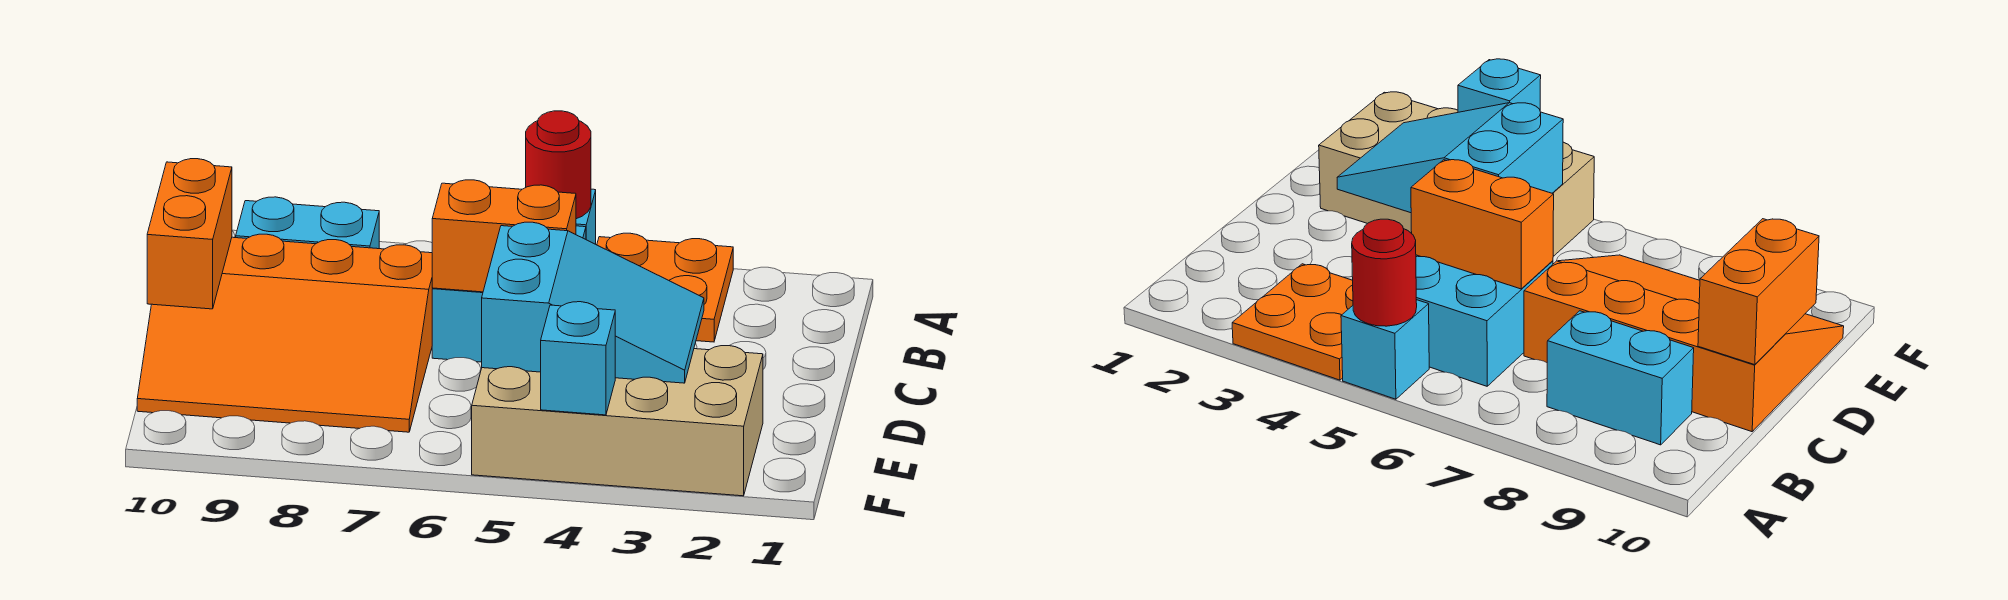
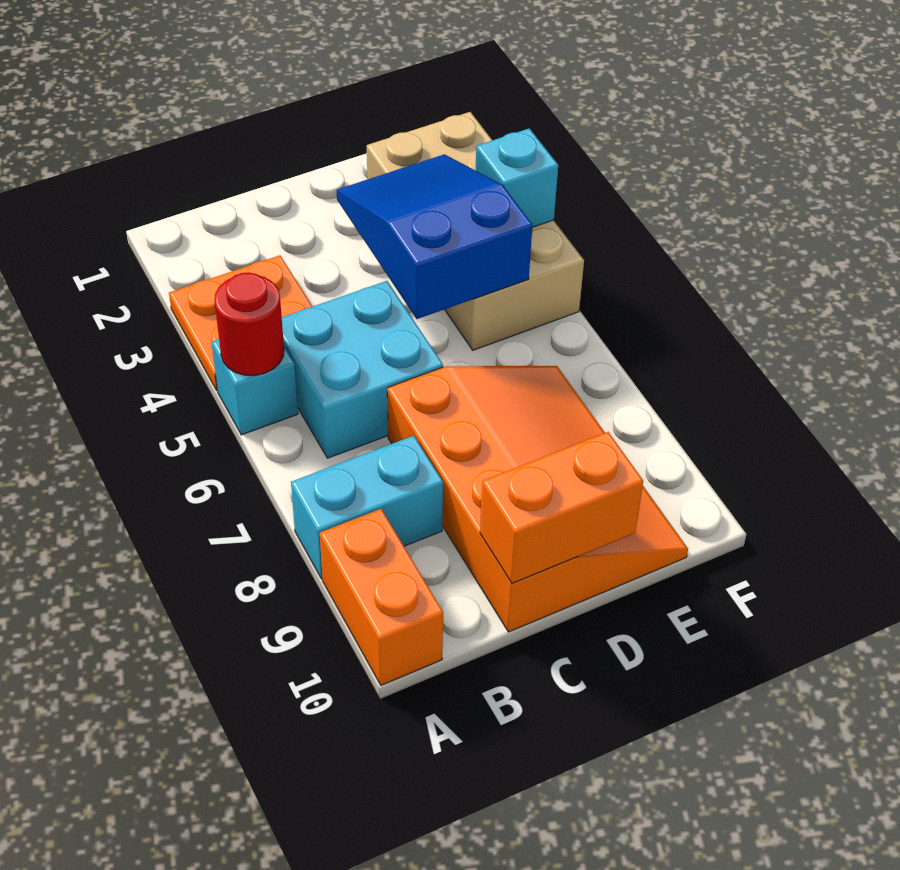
cyan brick B8:B9 level 1 -> cyan brick A8:B8 level 1
orange brick C5:C6 level 2 -> orange brick A9:A10 level 1
cyan slope D3:E5 level 2 top 5 -> blue slope D3:E5 level 2 top 5

